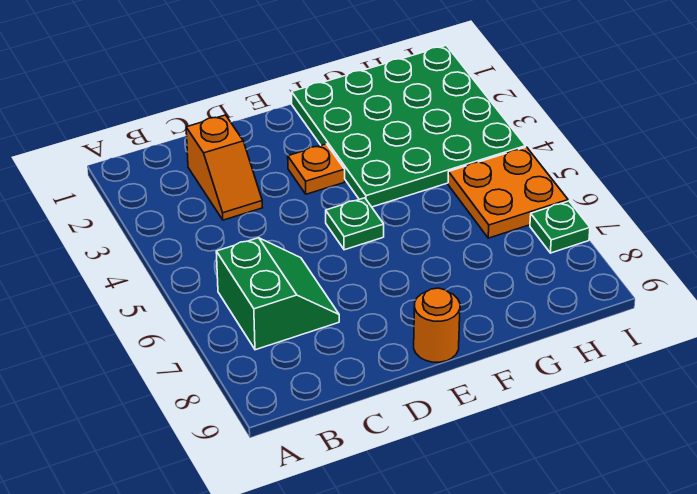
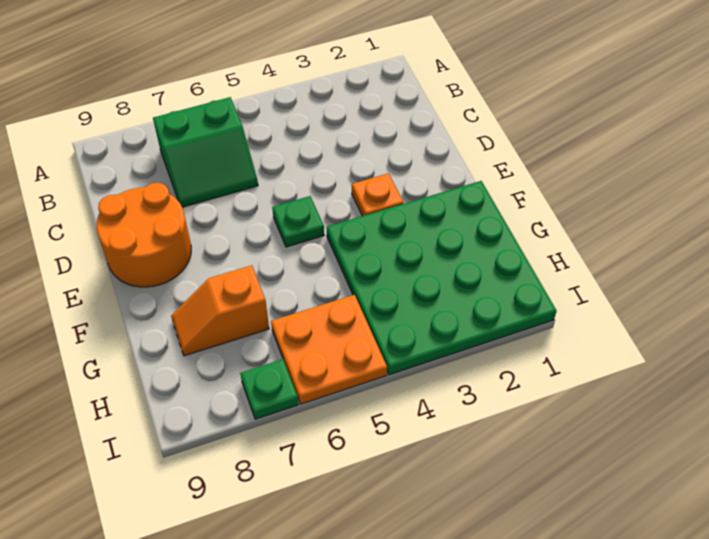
orange slope C2:C3 level 1 top 2 -> orange slope G7:G8 level 1 top 7
orange round brick E9 level 1 -> orange round brick D8:E9 level 1

